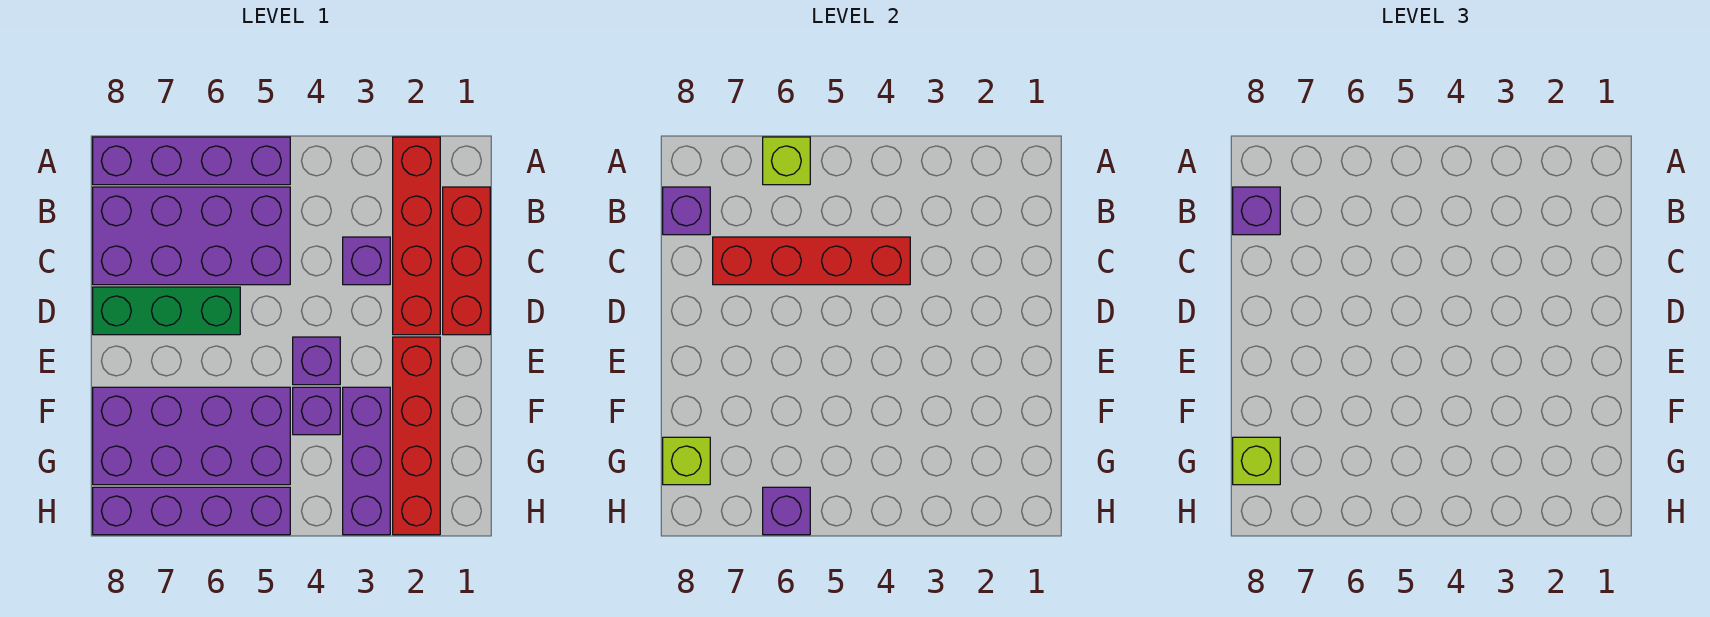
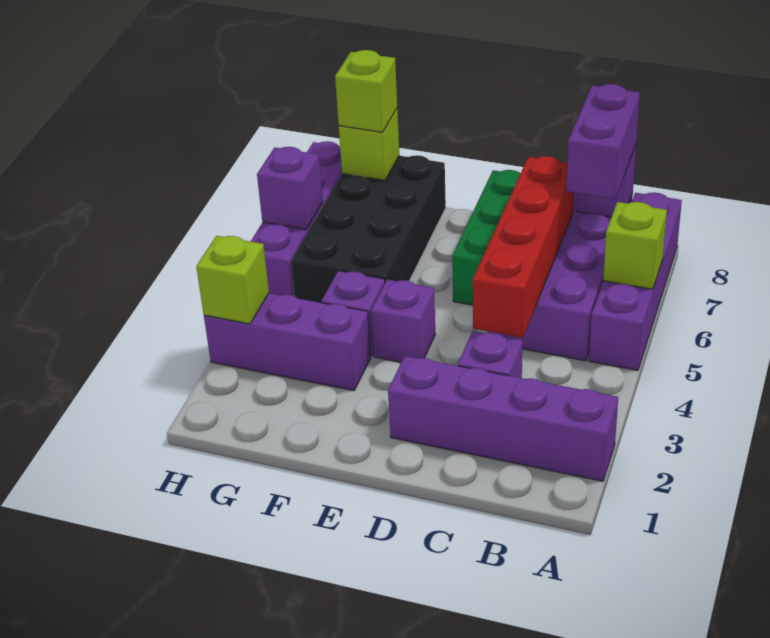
red brick A2:D2 level 1 -> purple brick A2:D2 level 1
red brick B1:D1 level 1 -> none
purple brick B8 level 3 -> purple brick B7:B8 level 3
red brick E2:H2 level 1 -> none
purple brick F5:G8 level 1 -> black brick F5:G8 level 1
none -> lime brick H3 level 2

